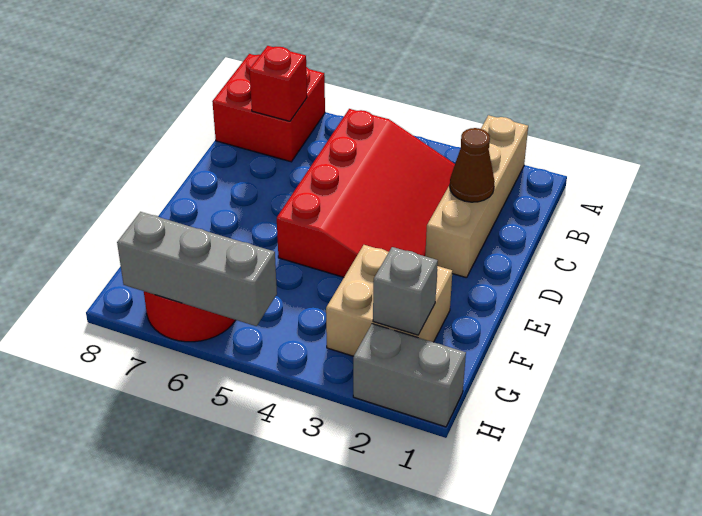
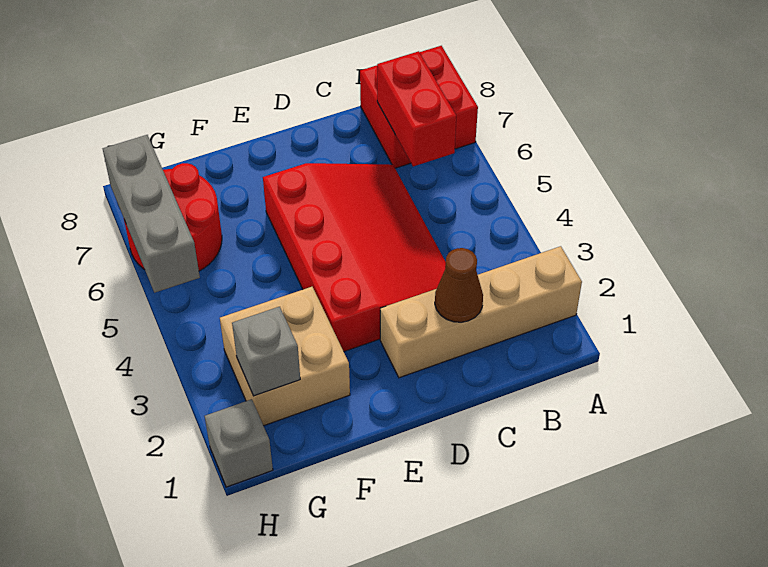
red slope B3:E5 level 1 top 5 -> red slope C3:E6 level 1 top E
red brick B7 level 2 -> red brick B6:B7 level 2
grey brick H1:H2 level 1 -> grey brick H1 level 1

